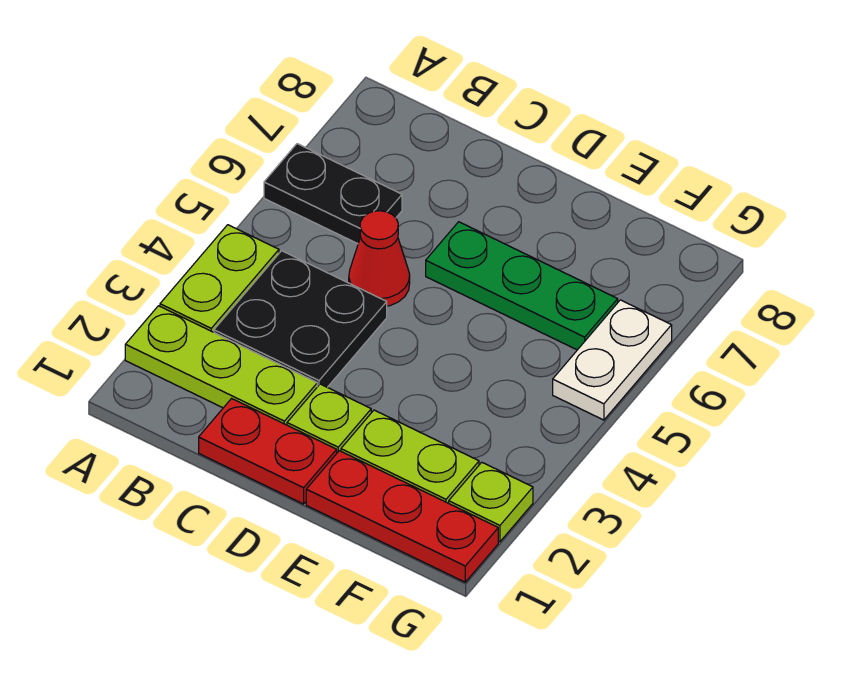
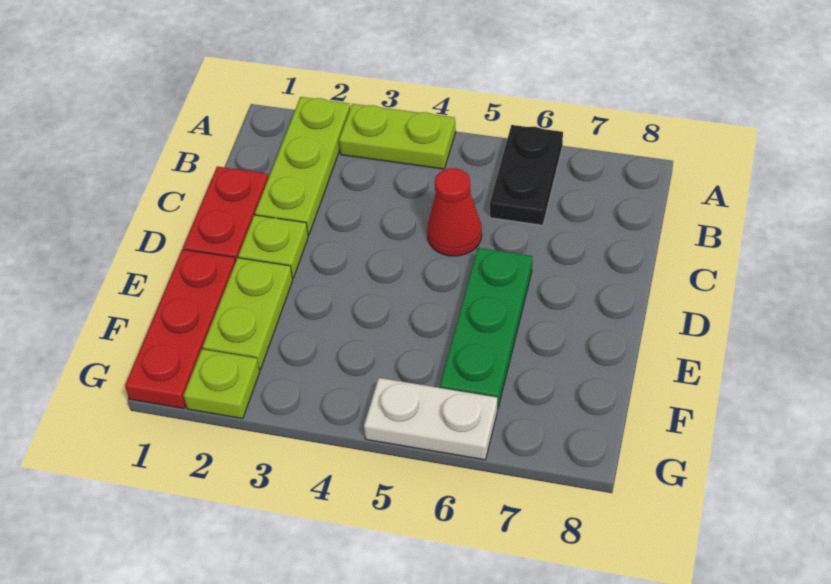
black plate B3:C4 level 1 -> none

